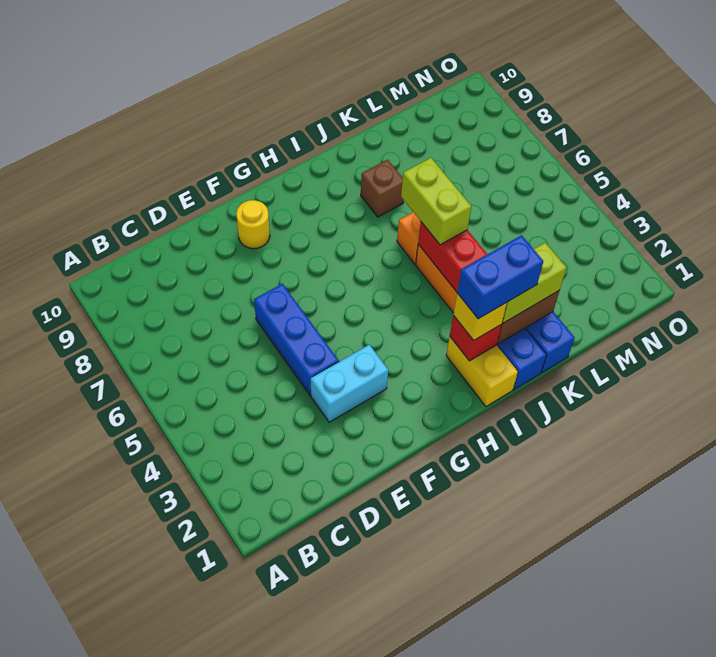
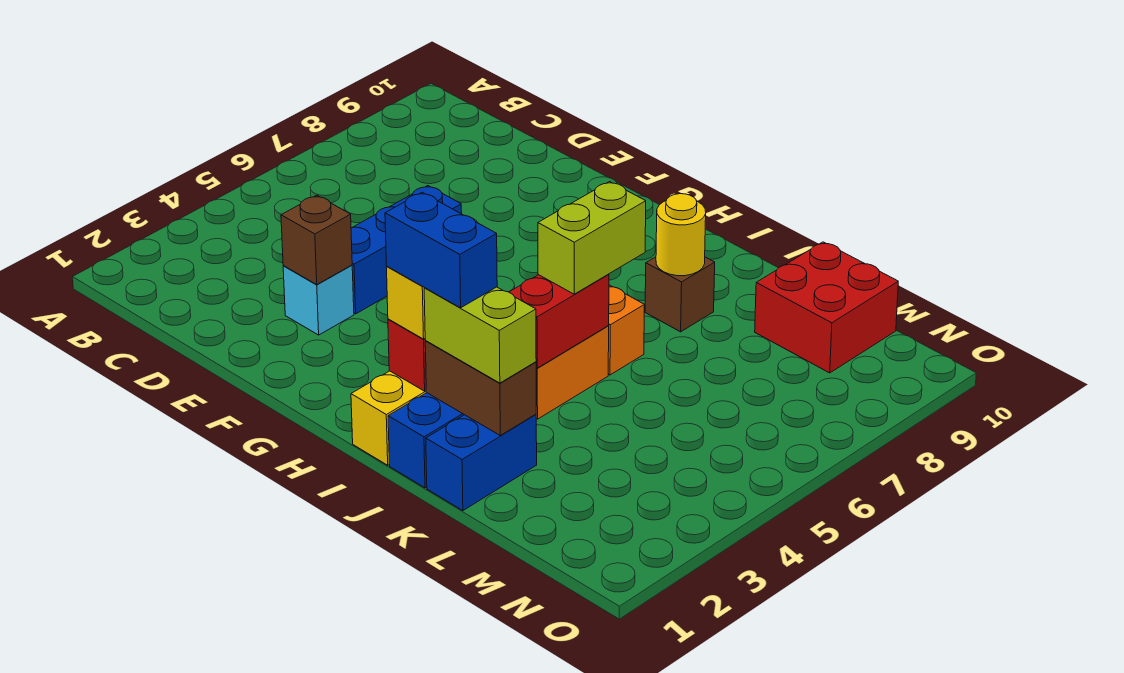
cyan brick E3:F3 level 1 -> cyan brick E3 level 1
none -> brown brick E3 level 2
yellow round brick F9 level 1 -> yellow round brick J8 level 2
none -> red brick L9:M10 level 1

